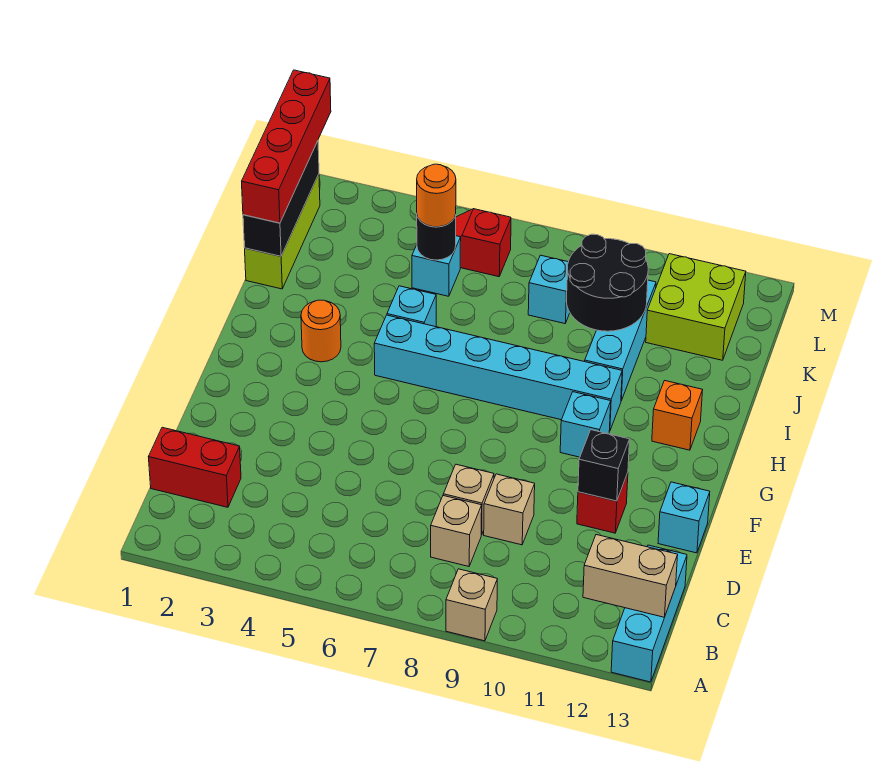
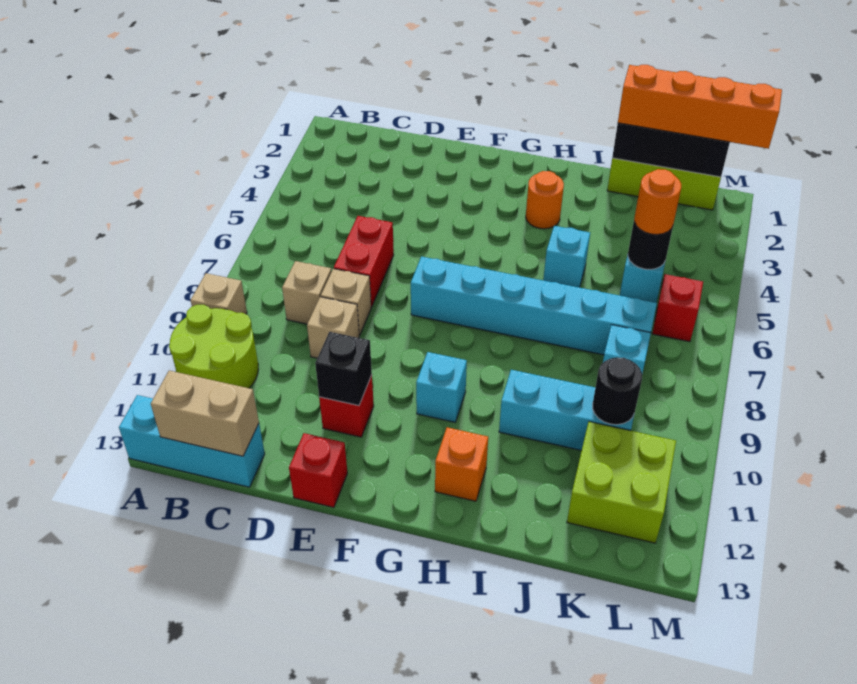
none -> lime round brick A10:B11 level 1
tan brick B12:B13 level 2 -> tan brick B13:C13 level 2
red brick C1:C2 level 1 -> red brick D6:D7 level 1
cyan brick E13 level 1 -> red brick E13 level 1
cyan brick H5:H10 level 1 -> cyan brick F7:K7 level 1
red brick J1:M1 level 3 -> orange brick J1:M1 level 3
black round brick J9:K10 level 2 -> black round brick K10 level 2

